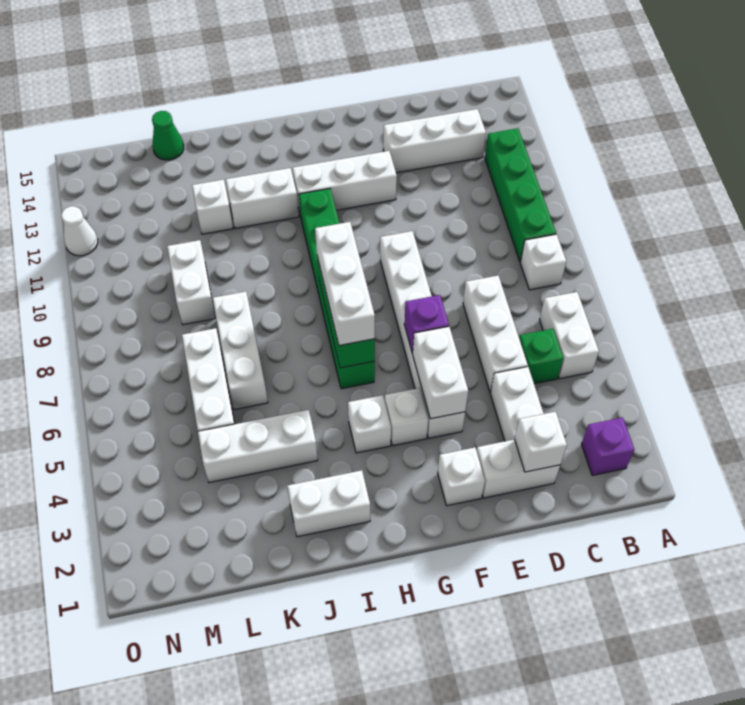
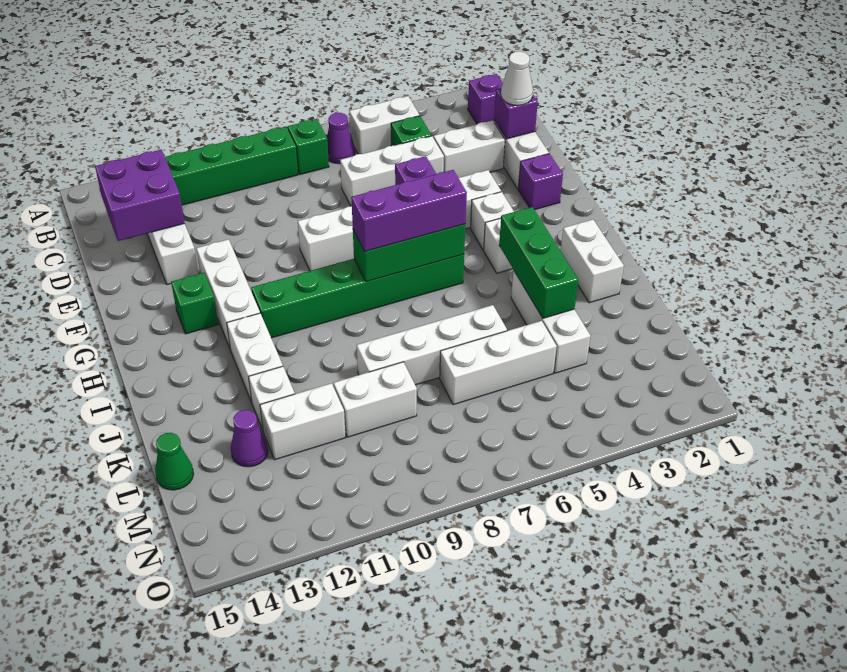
none -> purple cone B7 level 1
white brick B8 level 1 -> green brick B8 level 1
none -> purple brick C13:D14 level 2
white brick D2 level 2 -> purple brick D2 level 2
white brick F2 level 1 -> purple brick F2 level 1
white brick F4:F5 level 2 -> white brick L11:L12 level 1
none -> green brick G13 level 1
white brick H6:H8 level 3 -> purple brick H6:H8 level 3
none -> green brick I4:K4 level 2
white brick K6:K8 level 1 -> white brick K6:K9 level 1
none -> purple cone L13 level 1
white cone O12 level 1 -> white cone D2 level 3

